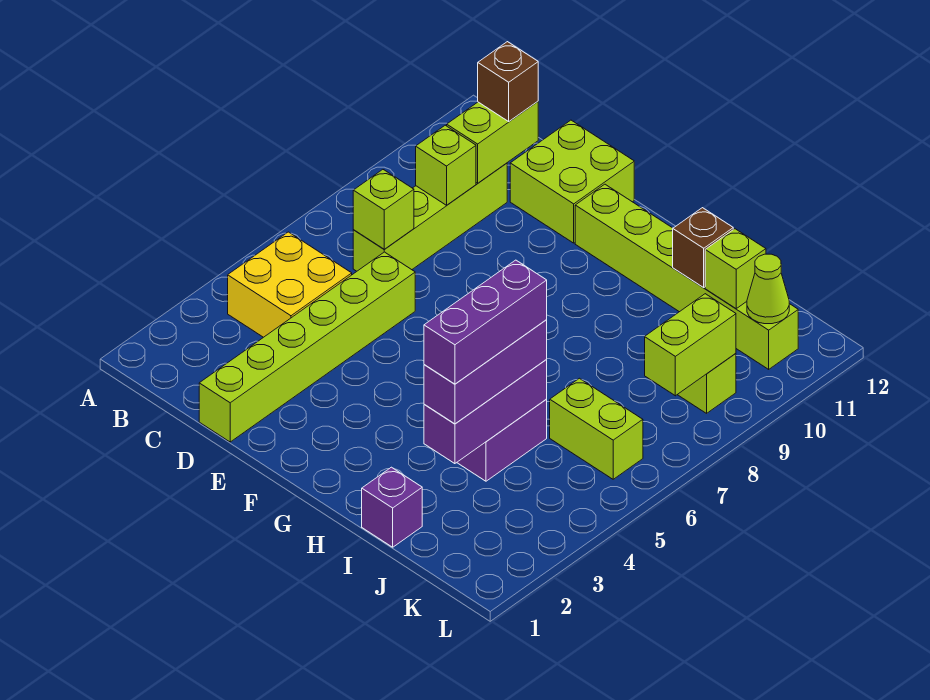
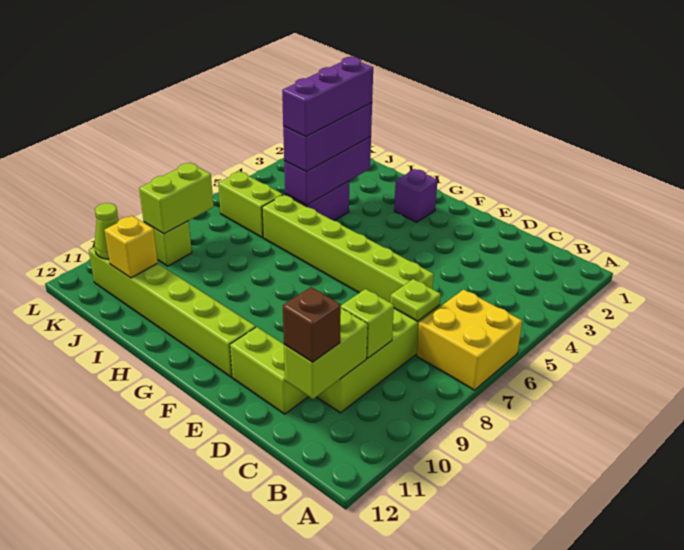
yellow brick B4:C5 level 1 -> yellow brick A6:B7 level 1
lime brick C7 level 2 -> lime plate C7 level 2
lime brick D1:D6 level 1 -> lime brick D6:I6 level 1
lime brick D11:E12 level 1 -> lime brick D11:E11 level 1
purple brick I1 level 1 -> purple brick G2 level 1
brown brick I11 level 2 -> none
lime brick J11 level 2 -> yellow brick J11 level 2

